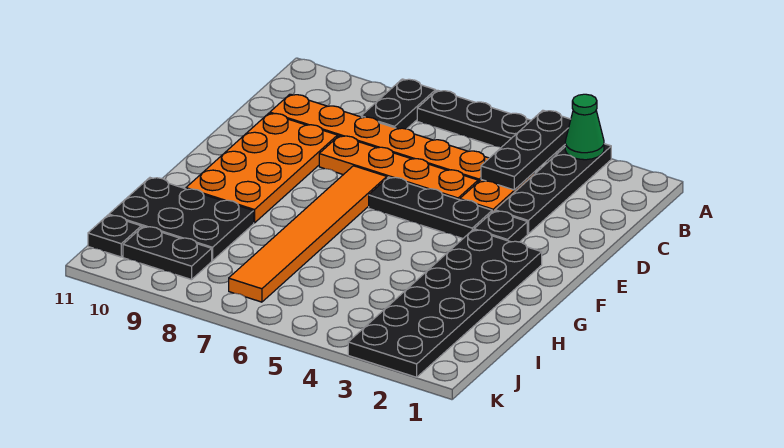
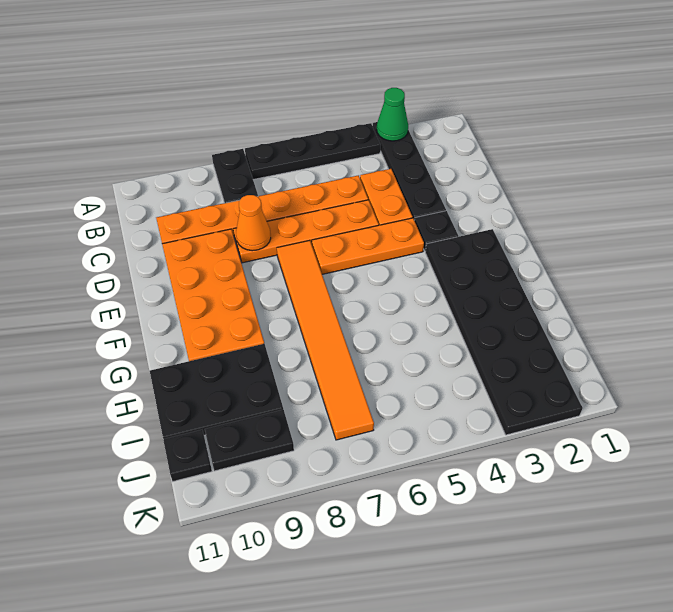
black plate A4:C4 level 2 -> none
none -> orange cone D8 level 2
black plate E4:E6 level 1 -> orange plate E4:E6 level 1

